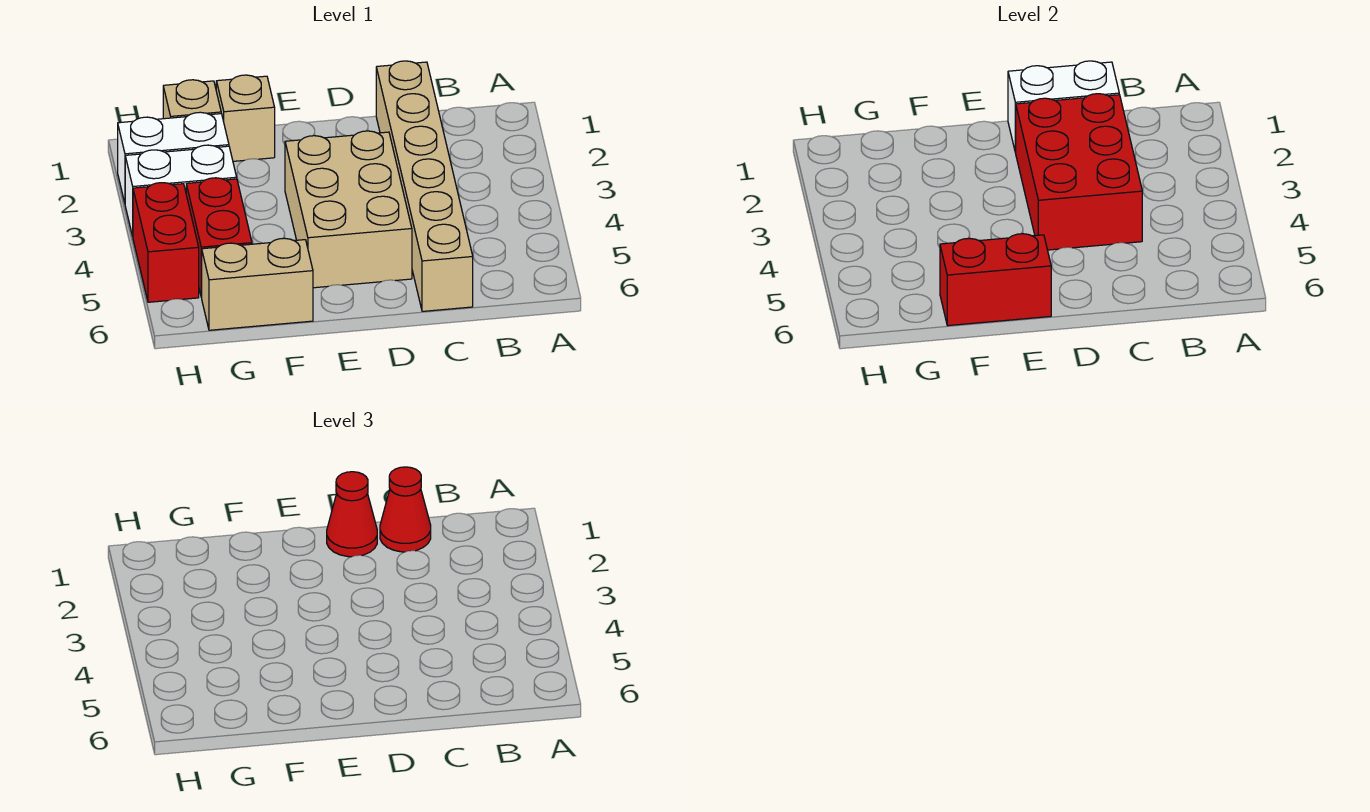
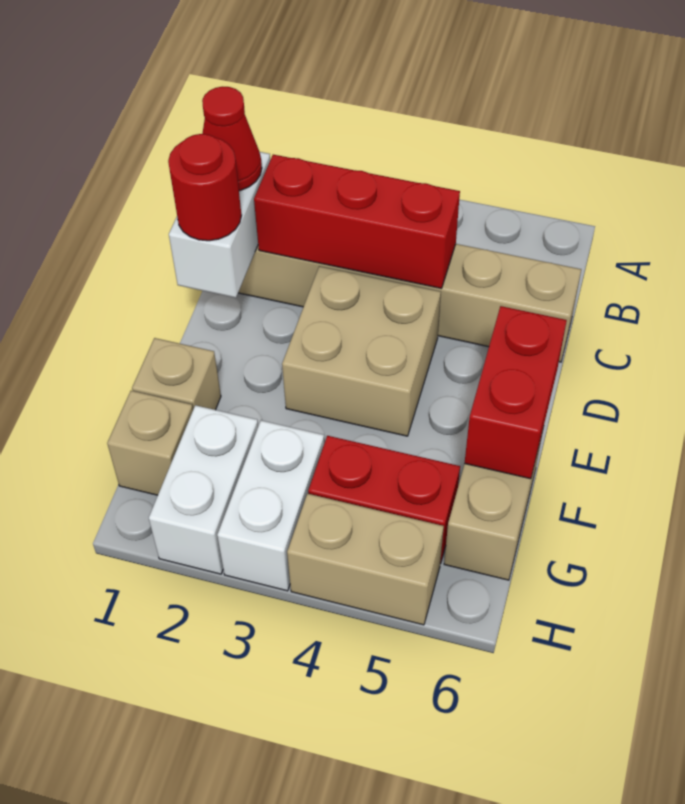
red brick C2:D4 level 2 -> red brick C2:C4 level 2
red cone D1 level 3 -> red round brick D1 level 3
tan brick D3:E5 level 1 -> tan brick D3:E4 level 1
red brick H4:H5 level 1 -> tan brick H4:H5 level 1

